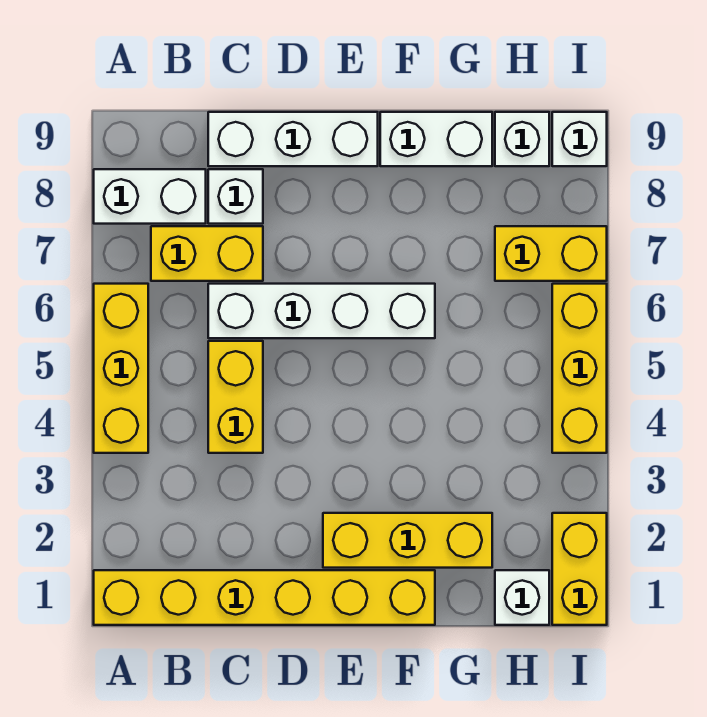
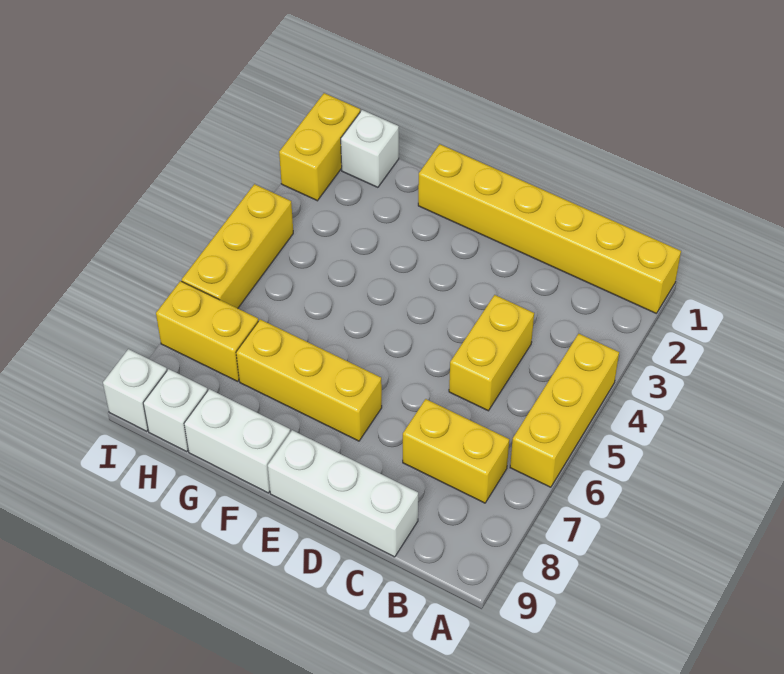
white brick A8:B8 level 1 -> none
white brick C6:F6 level 1 -> none
white brick C8 level 1 -> none
yellow brick E2:G2 level 1 -> yellow brick E7:G7 level 1

